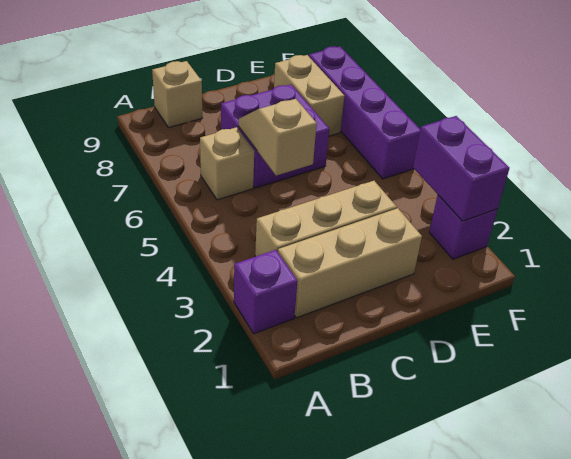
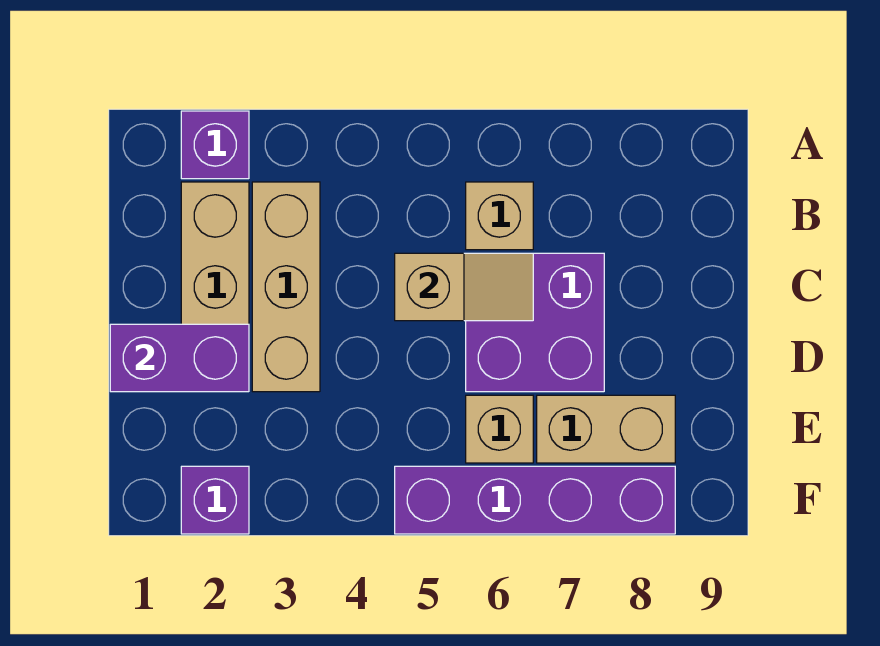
tan brick B9 level 1 -> tan brick E6 level 1
purple brick F2:F3 level 2 -> purple brick D1:D2 level 2

